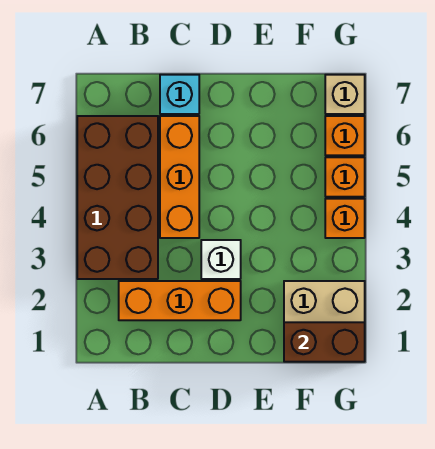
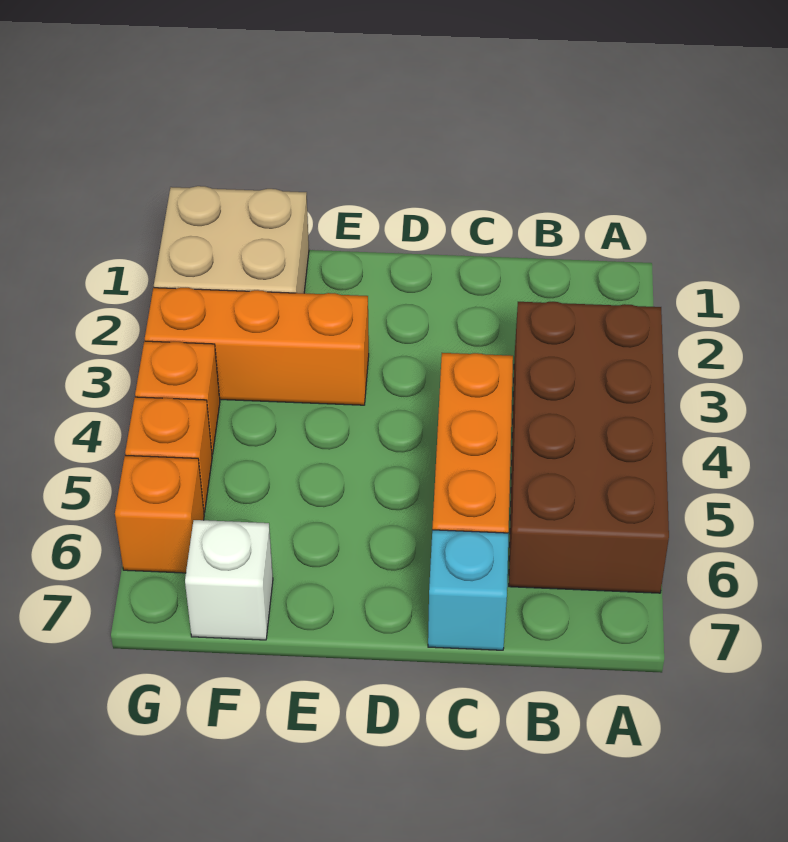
orange brick B2:D2 level 1 -> orange brick E3:G3 level 1
white brick D3 level 1 -> white brick F7 level 1
brown brick F1:G1 level 2 -> none
tan brick G7 level 1 -> none

